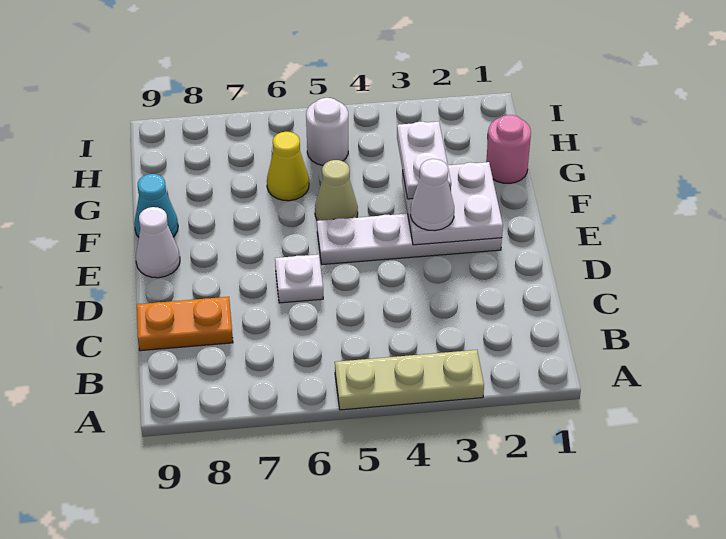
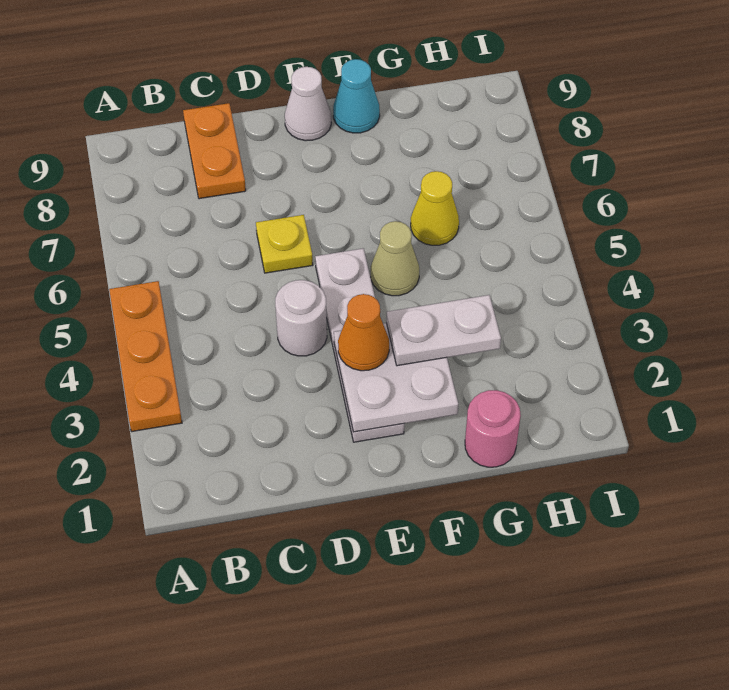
tan plate A3:A5 level 1 -> orange plate A3:A5 level 1
white plate D6 level 1 -> yellow plate D6 level 1
white cone E3 level 3 -> orange cone E3 level 3
white round brick H5 level 1 -> white round brick D4 level 1

